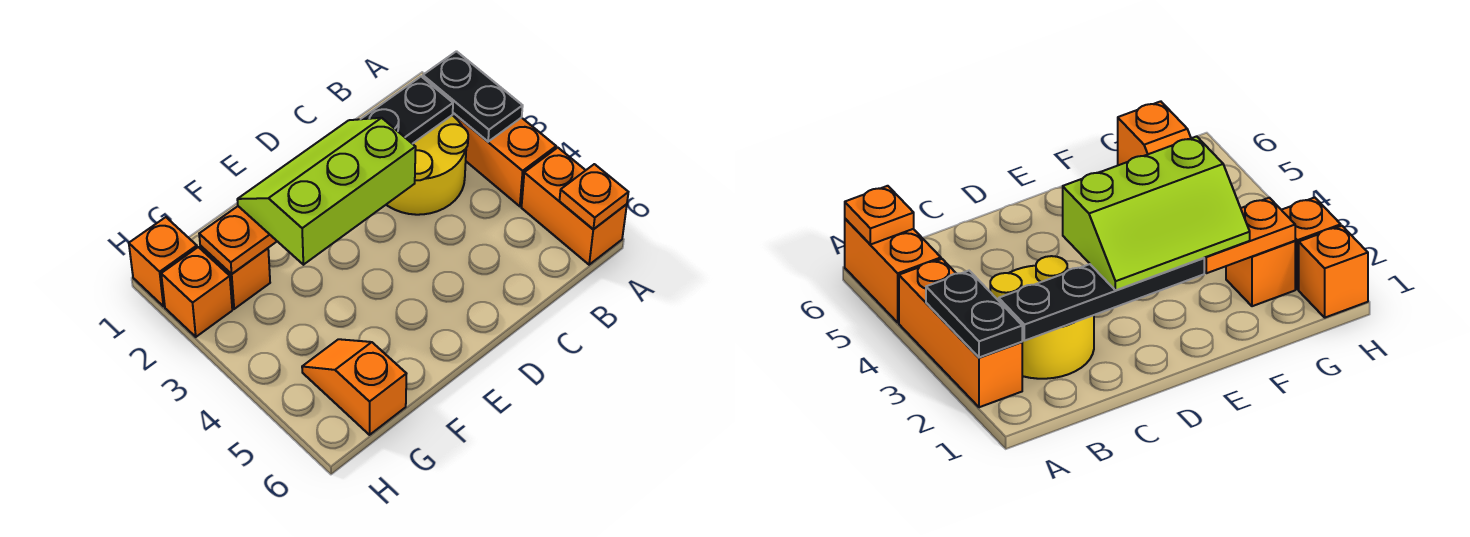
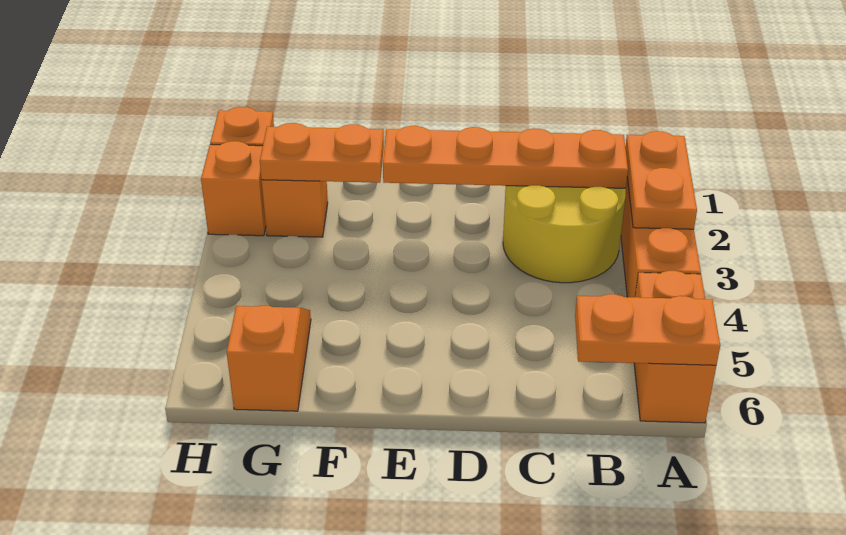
black plate A2:A3 level 2 -> orange plate A2:A3 level 2
orange plate A6 level 2 -> orange plate A6:B6 level 2
black plate B2:E2 level 2 -> orange plate B2:E2 level 2
lime slope D2:F3 level 3 top 3 -> none

